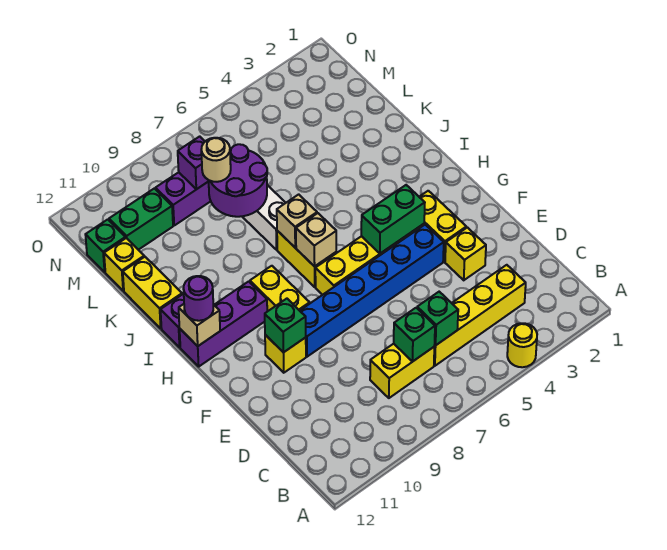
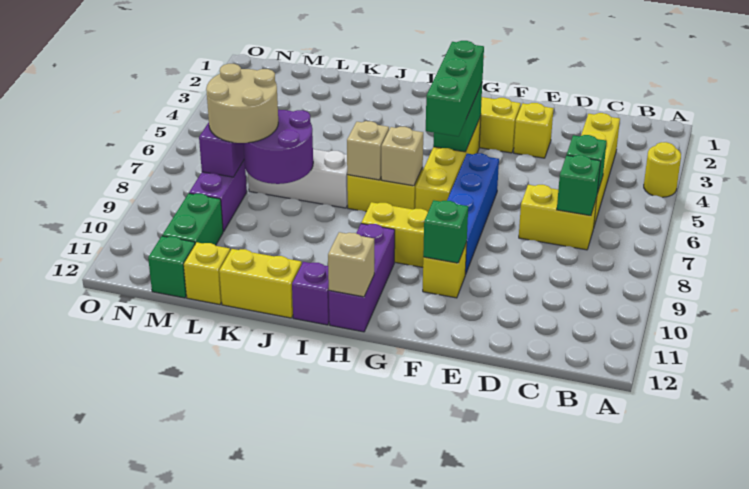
yellow brick C7:C8 level 1 -> yellow brick C7:D7 level 1
blue brick F4:F9 level 1 -> blue brick F6:F9 level 1
none -> green brick G4:G6 level 3
purple round brick H12 level 3 -> none
tan round brick L8 level 3 -> tan round brick L7:M8 level 3

